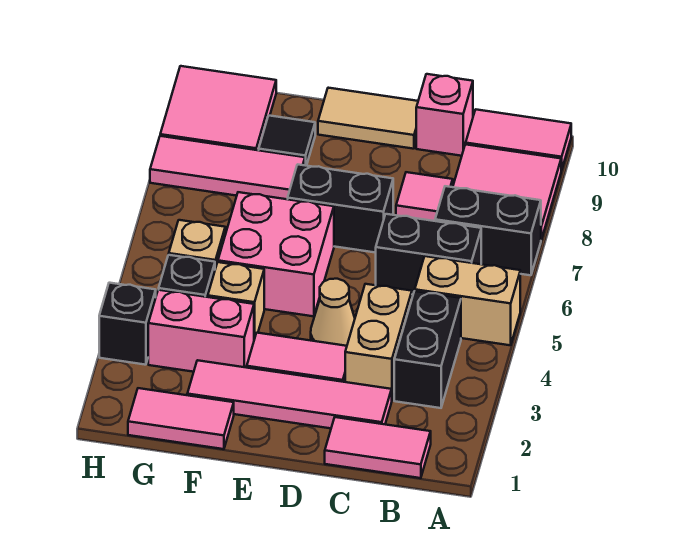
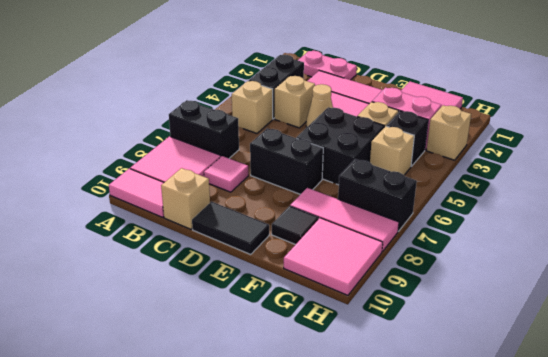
tan brick A5:B5 level 1 -> tan brick B5 level 1
pink tile B1:C1 level 1 -> pink plate B1:C1 level 1
black brick B6:C6 level 1 -> black brick G7:H7 level 1
tan brick C3:C4 level 1 -> tan brick C4 level 1
pink brick C10 level 1 -> tan brick C10 level 1
tan tile D10:E10 level 1 -> black tile D10:E10 level 1
pink brick E5:F6 level 1 -> black brick E5:F6 level 1
black brick H3 level 1 -> tan brick H3 level 1

